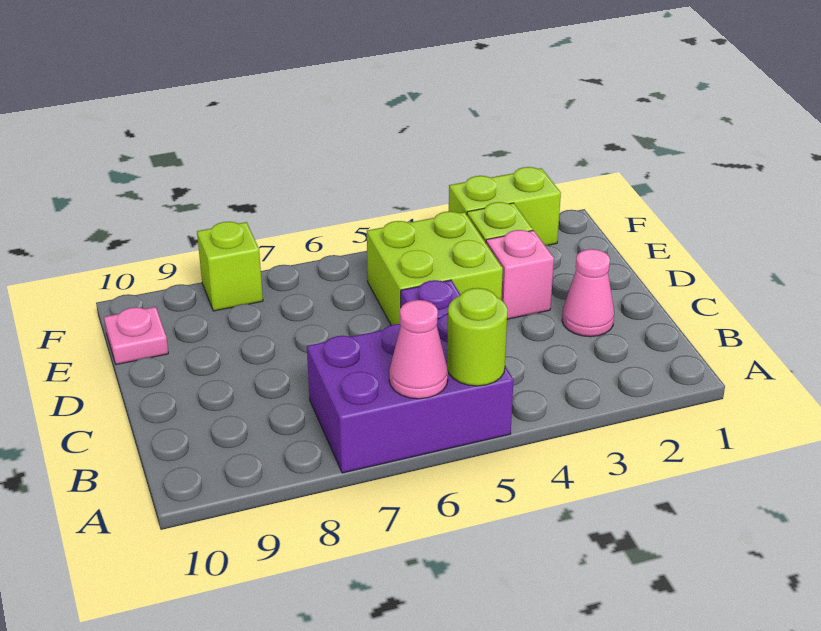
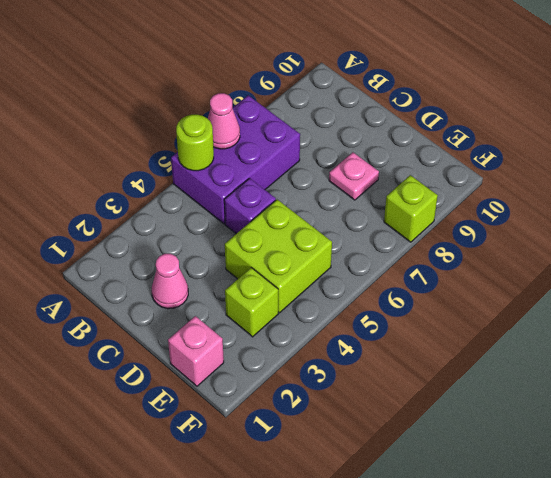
pink brick D3 level 1 -> pink brick E1 level 1
pink plate E10 level 1 -> pink plate D8 level 1
lime brick F2:F3 level 1 -> none

